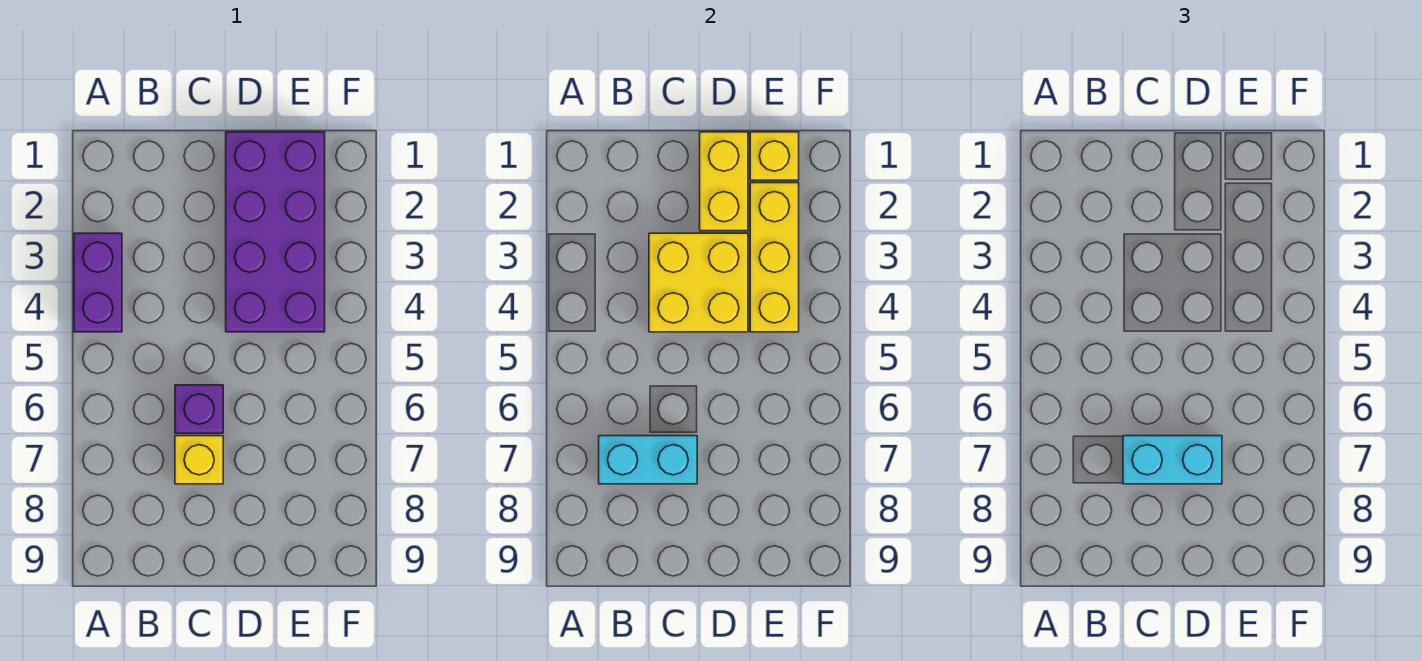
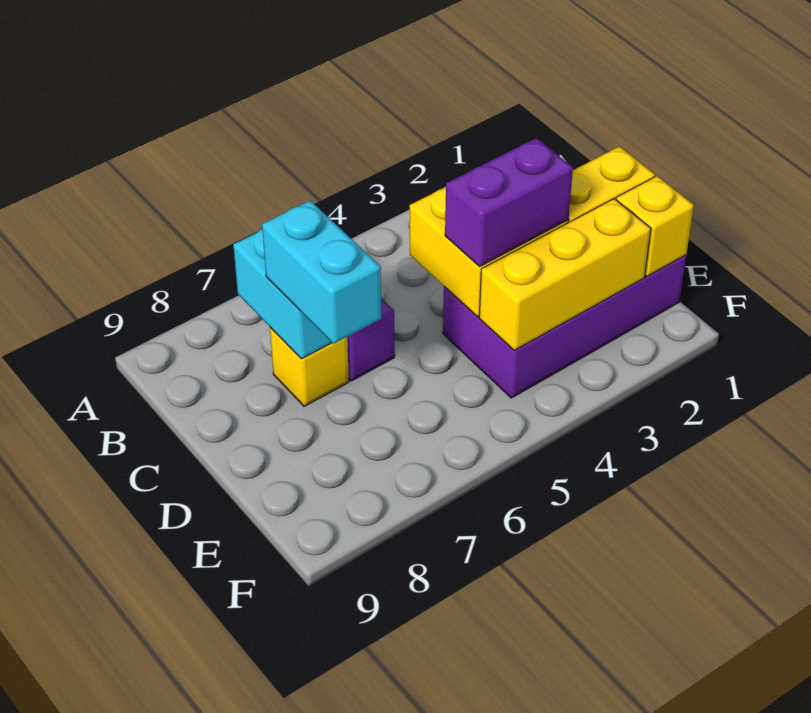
purple brick A3:A4 level 1 -> purple brick D3:D4 level 3

